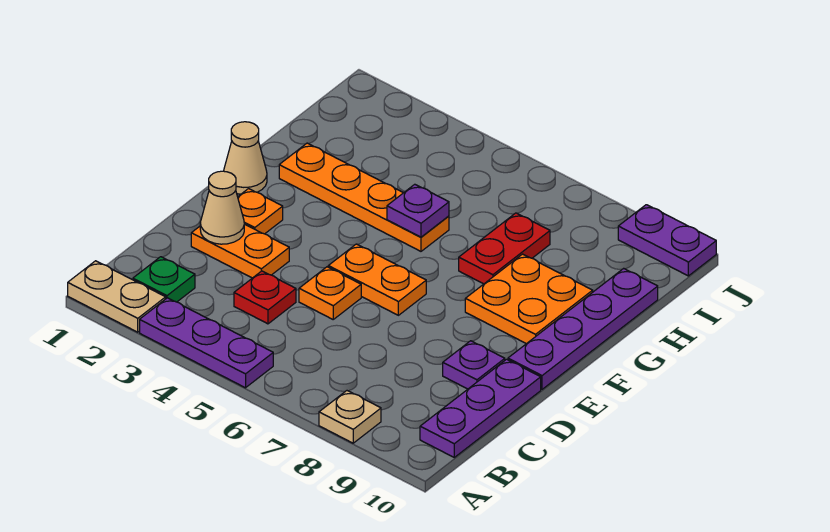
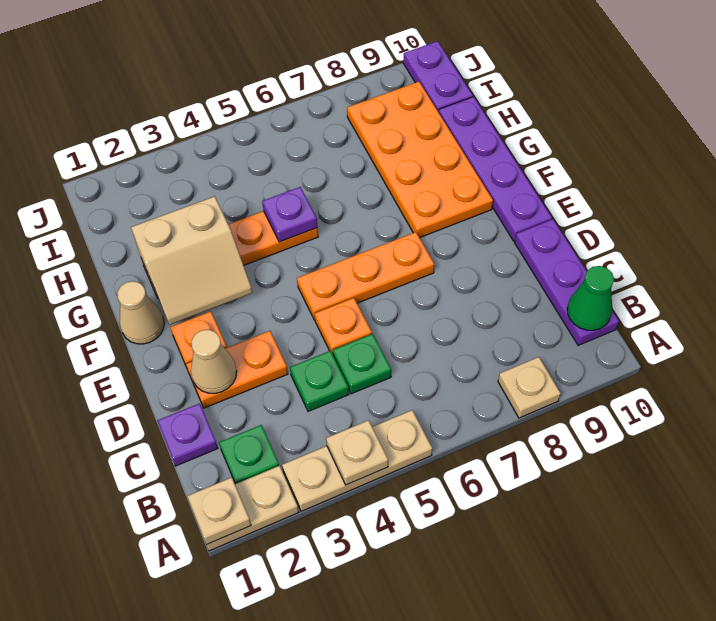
none -> tan plate A1 level 2
purple plate A3:A5 level 1 -> tan plate A3:A5 level 1
none -> tan plate A4 level 2
none -> green cone B10 level 2
red plate C4 level 1 -> green plate C4 level 1
none -> green plate C5 level 1
purple plate D9 level 1 -> purple plate C1 level 1
orange plate E5:E6 level 1 -> orange plate E5:E7 level 1
none -> tan slope F2:G3 level 2 top G
orange plate F8:G9 level 1 -> orange plate F8:I9 level 1
red plate G7:H7 level 1 -> none
purple plate J9:J10 level 1 -> purple plate I10:J10 level 1

